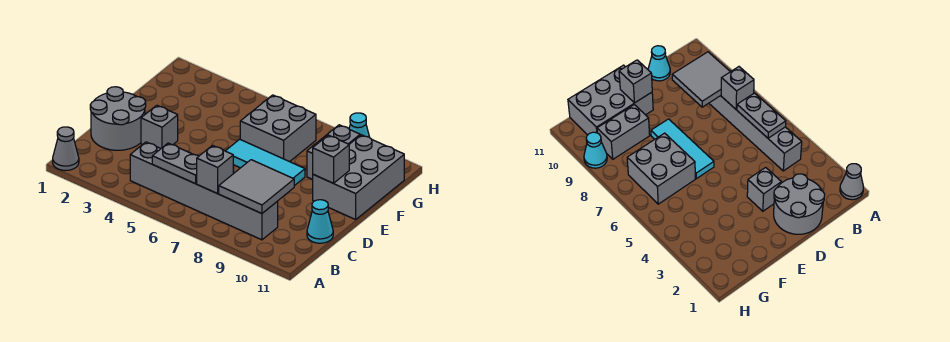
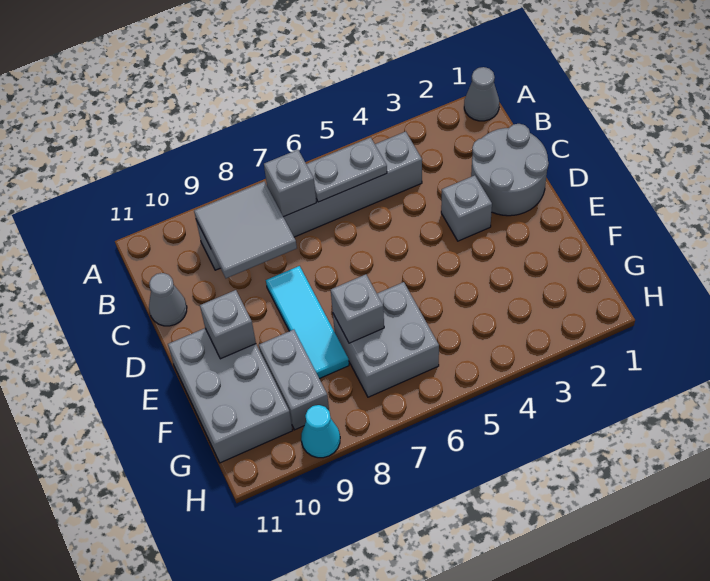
cyan cone C11 level 1 -> grey cone C11 level 1
cyan tile E6:E8 level 1 -> cyan tile D8:F8 level 1
none -> grey brick F7 level 2

